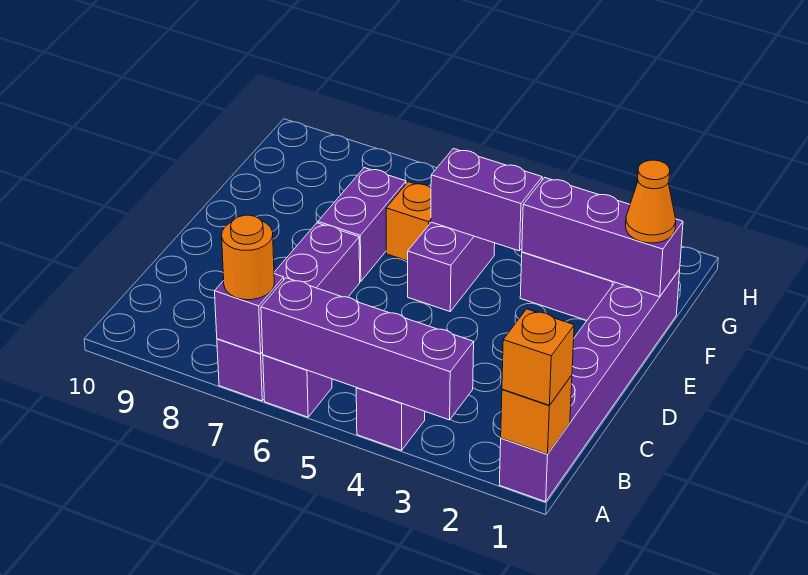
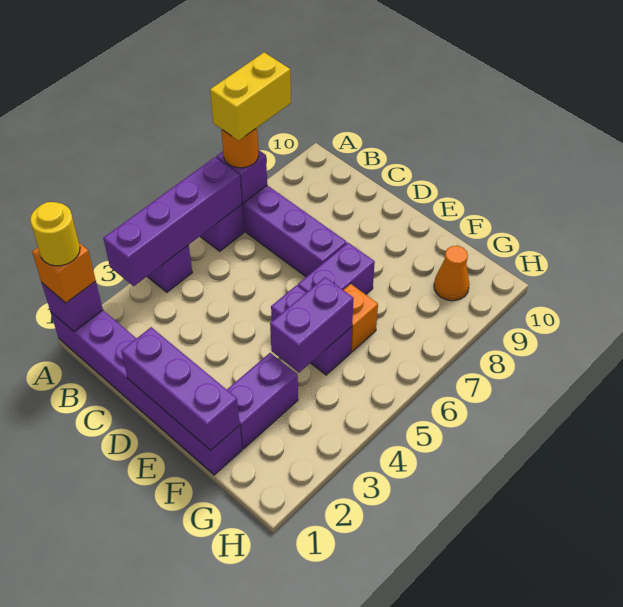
orange brick A1 level 2 -> purple brick A1 level 2
none -> yellow round brick A1 level 4
none -> yellow brick A7:A8 level 4
purple brick E7:F7 level 1 -> purple brick E6:E7 level 1
purple brick F1:F3 level 2 -> purple brick D1:F1 level 2
orange cone F1 level 3 -> orange cone G9 level 1

